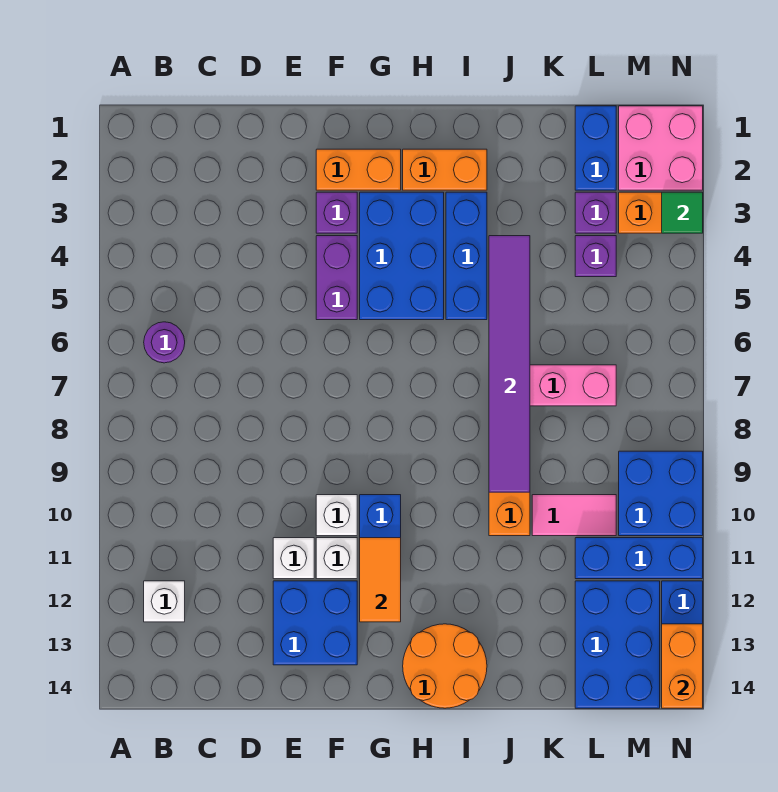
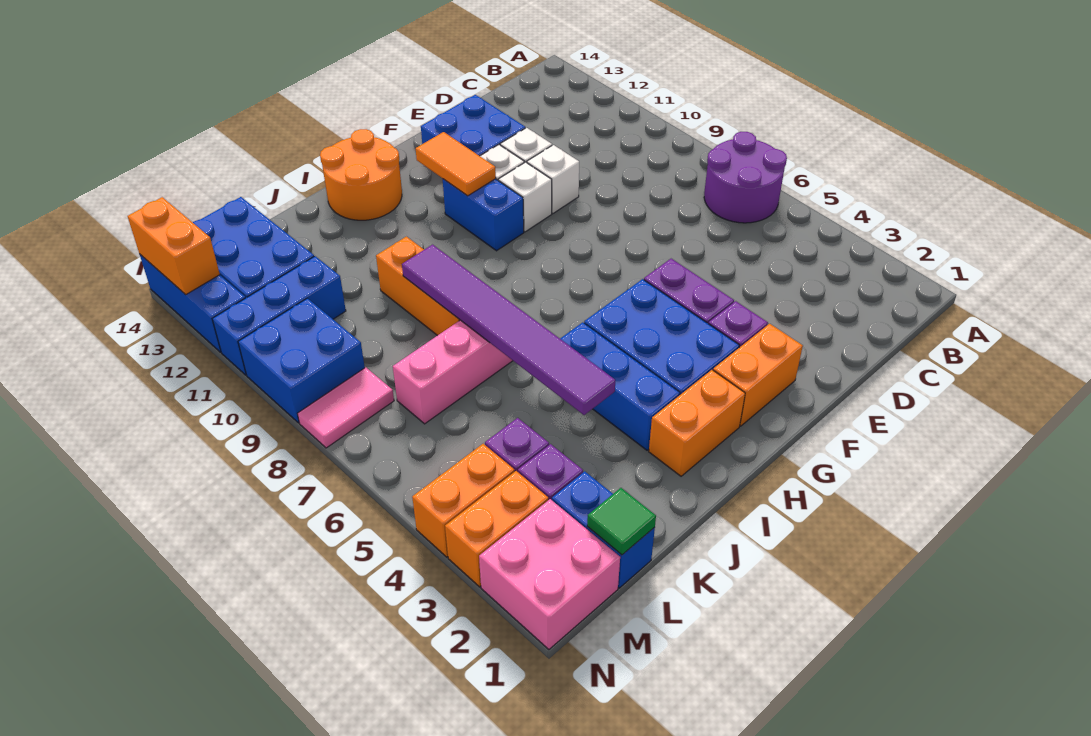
purple round brick B6 level 1 -> purple round brick A6:B7 level 1
white brick B12 level 1 -> white brick E10 level 1
pink tile K10:L10 level 1 -> pink tile M8:N8 level 1
none -> orange brick M4:N4 level 1
green tile N3 level 2 -> green tile L1 level 2

